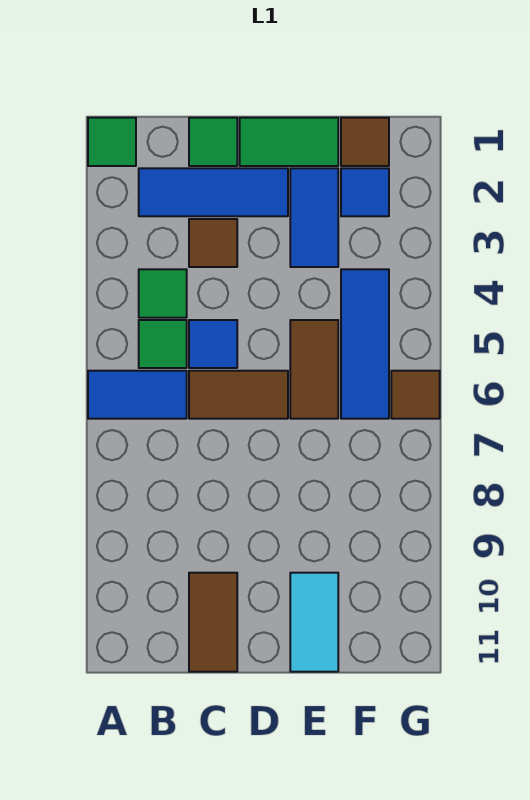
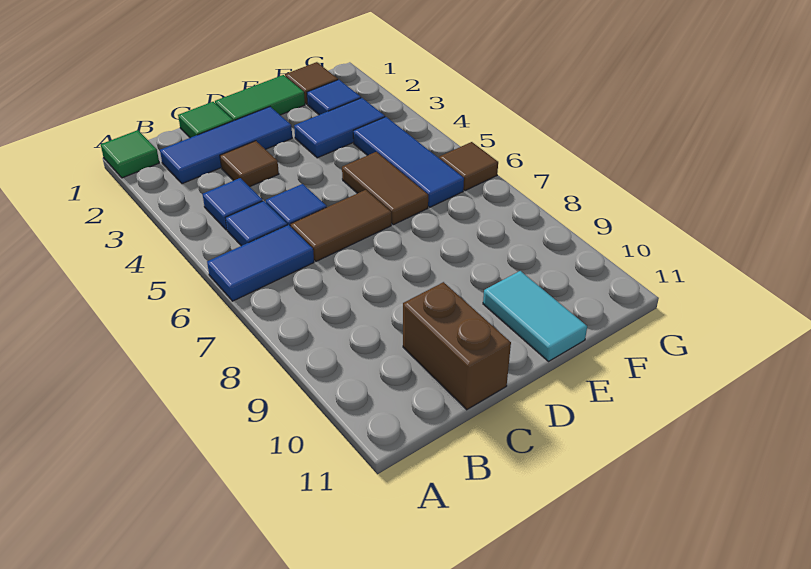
green tile B4 level 1 -> blue tile B4 level 1
green tile B5 level 1 -> blue tile B5 level 1
brown tile C10:C11 level 1 -> brown brick C10:C11 level 1
blue tile E2:E3 level 1 -> blue tile E3:F3 level 1

